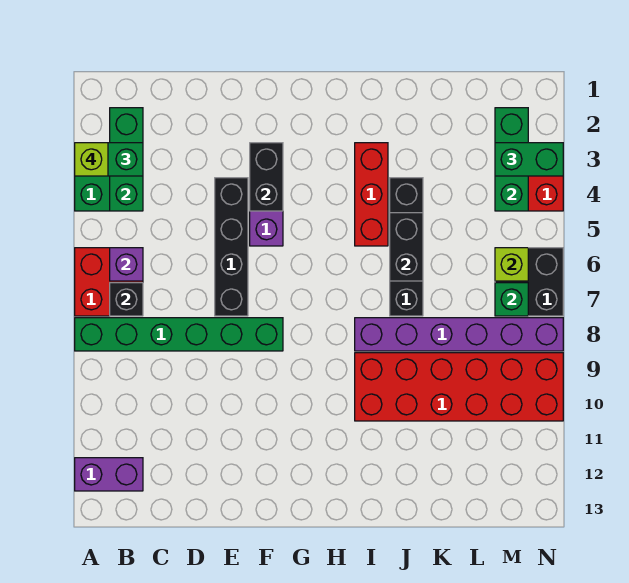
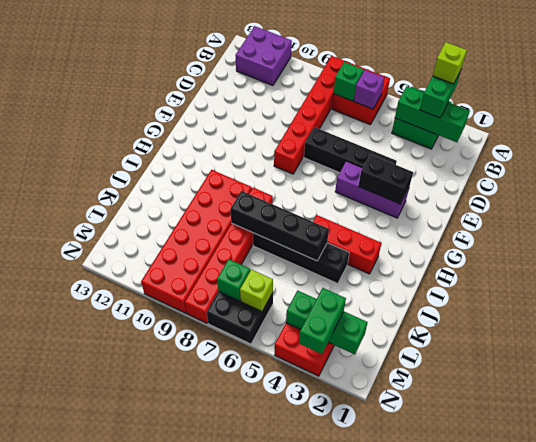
green brick A8:F8 level 1 -> red brick A8:F8 level 1
purple brick A12:B12 level 1 -> purple brick A11:B12 level 1
black brick B7 level 2 -> green brick B7 level 2
purple brick I8:N8 level 1 -> red brick I8:N8 level 1
black brick J5:J6 level 2 -> black brick J5:J8 level 2

